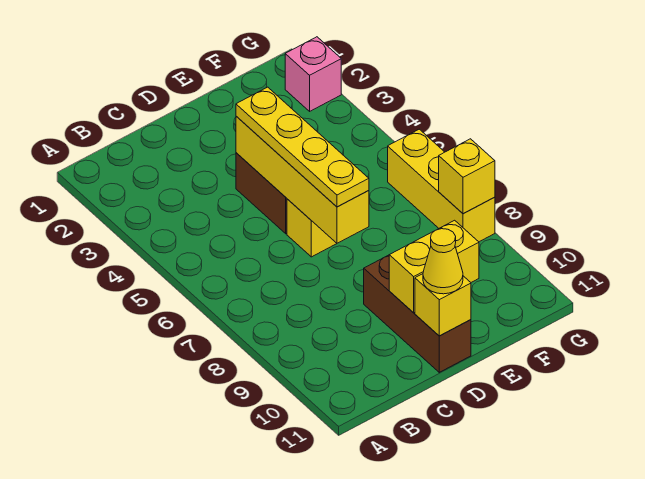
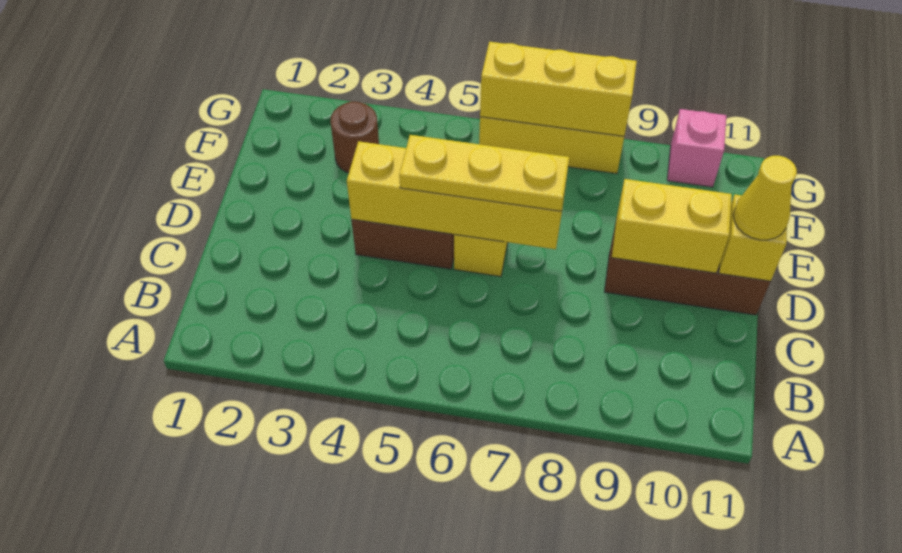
yellow plate D4:D7 level 3 -> yellow plate D5:D7 level 3
yellow brick D10:E10 level 2 -> yellow brick D9:D10 level 2
none -> brown round brick F3 level 1
pink brick G2 level 1 -> pink brick G10 level 1
yellow brick G8 level 2 -> yellow brick G6:G8 level 2

